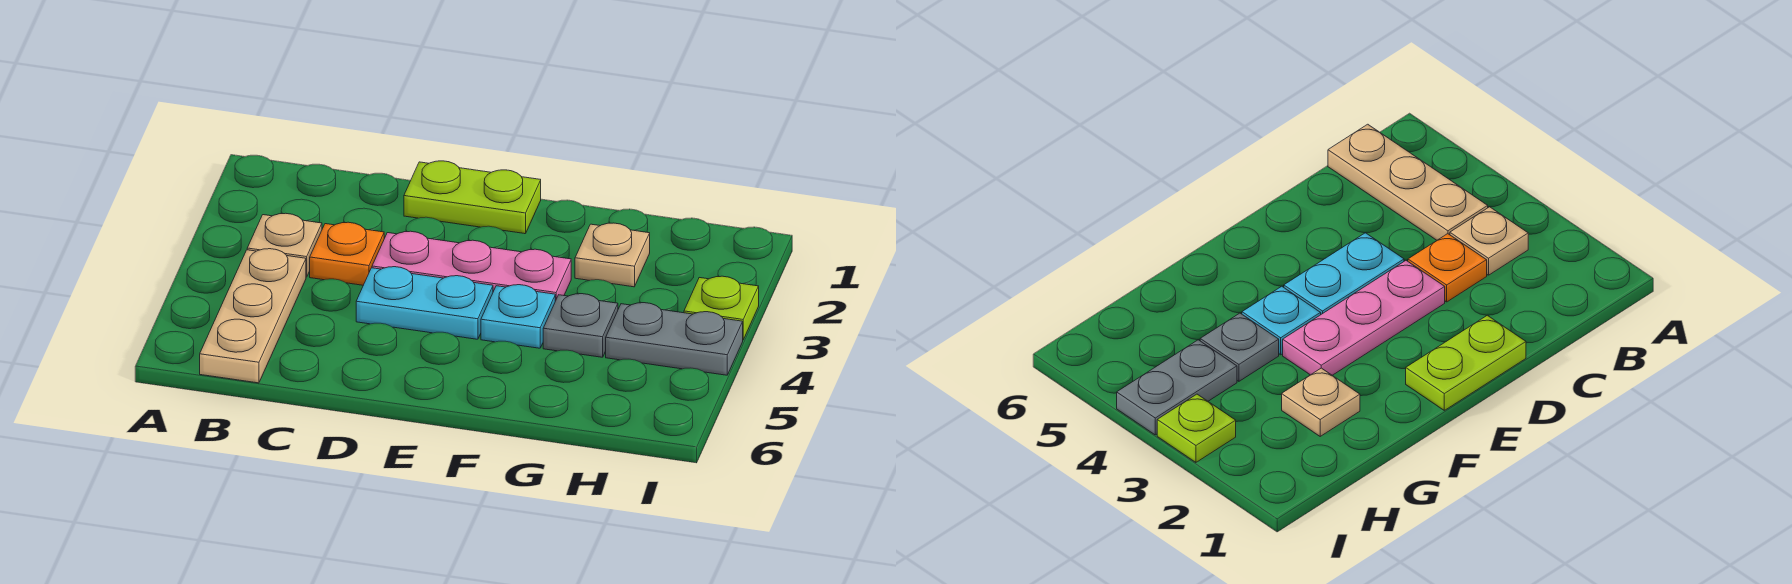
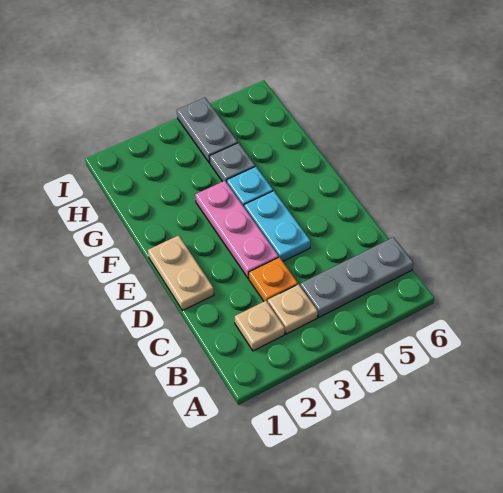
tan plate B4:B6 level 1 -> grey plate B4:B6 level 1
lime plate D1:E1 level 1 -> tan plate D1:E1 level 1
tan plate G2 level 1 -> tan plate B2 level 1
lime plate I3 level 1 -> none

